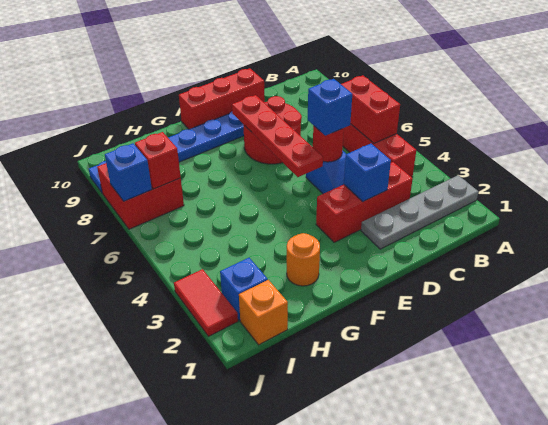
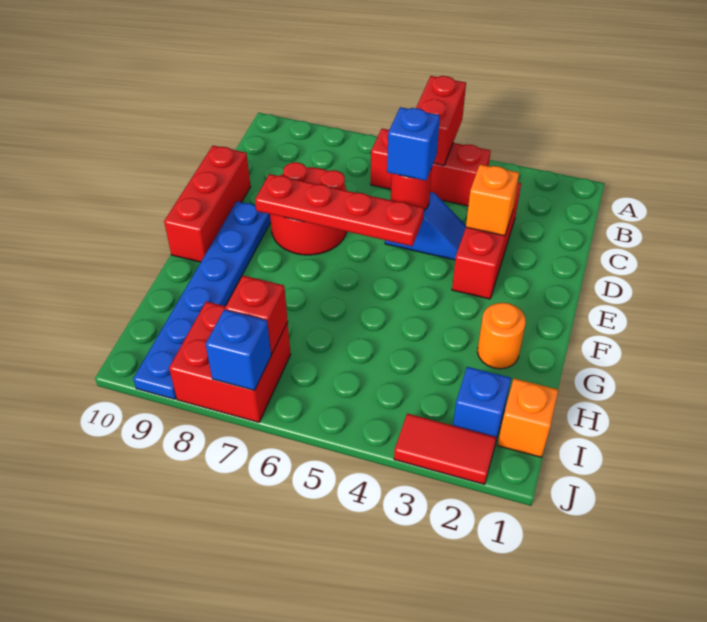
grey plate A2:D2 level 1 -> none
red brick B5:B6 level 2 -> red brick A5:B5 level 2
blue brick D3 level 2 -> orange brick D3 level 2

